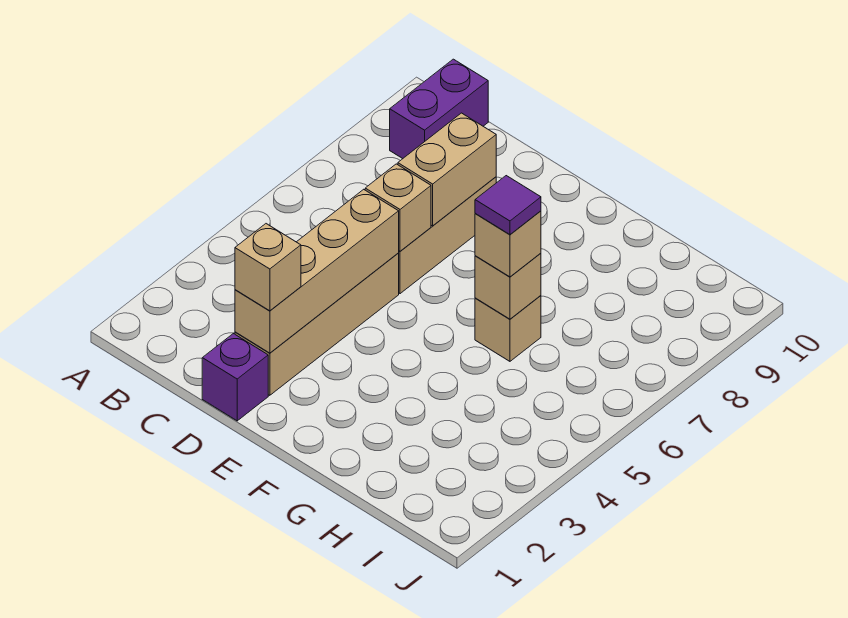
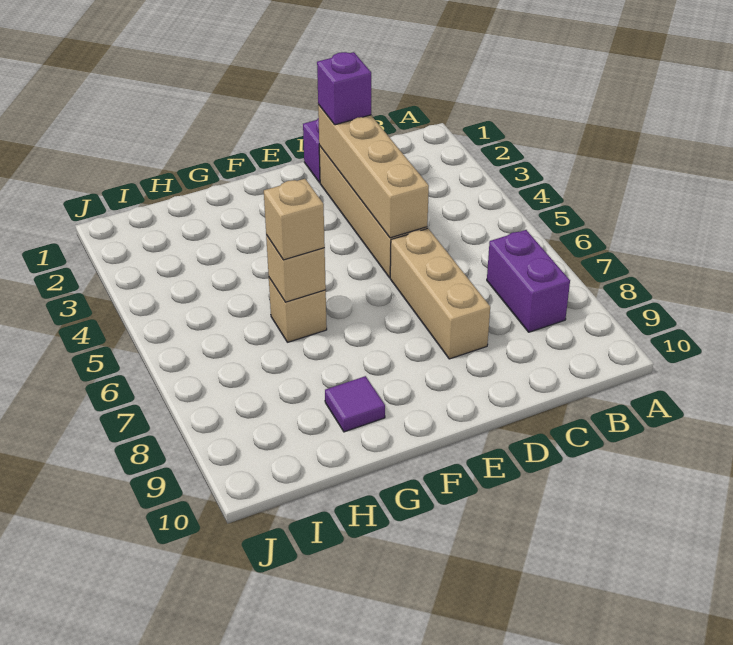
purple brick B9:B10 level 1 -> purple brick B7:B8 level 1
tan brick D2 level 3 -> purple brick D2 level 3
tan brick D6 level 2 -> none
tan brick D7:D8 level 2 -> none
purple tile G6 level 4 -> purple tile G9 level 1

